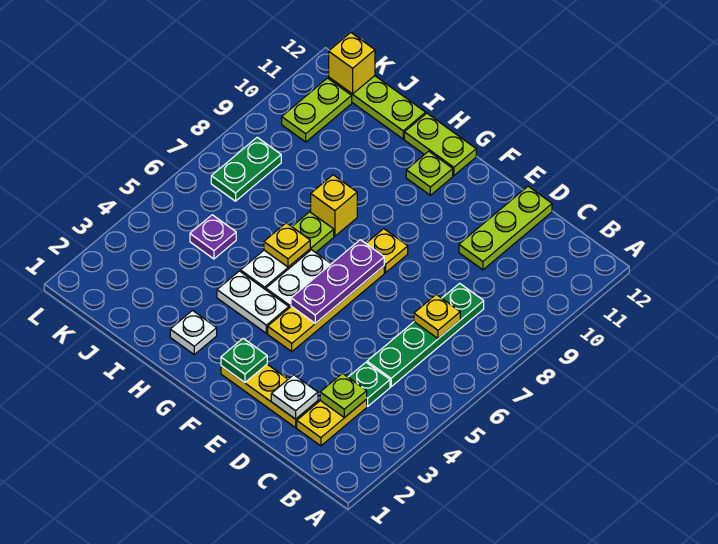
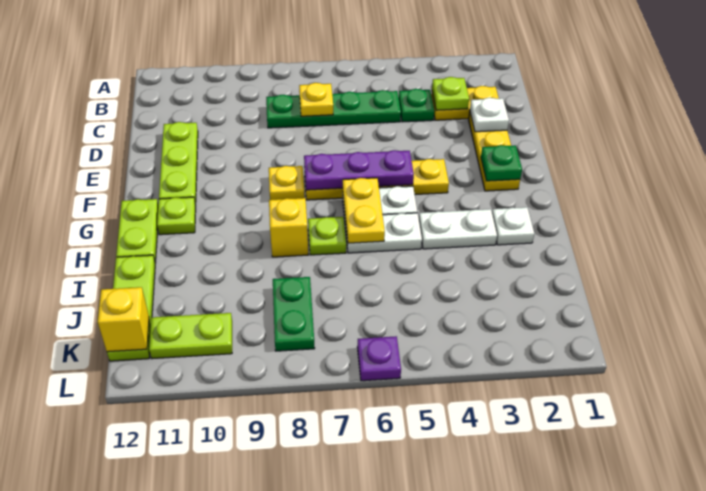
lime plate D10:D12 level 1 -> lime plate D11:F11 level 1
white plate G4:H4 level 1 -> white plate H3:H4 level 1
yellow plate H6 level 2 -> yellow plate G6:H6 level 2
purple plate J5 level 1 -> purple plate L6 level 1
green plate K7:K8 level 1 -> green plate J8:K8 level 1

